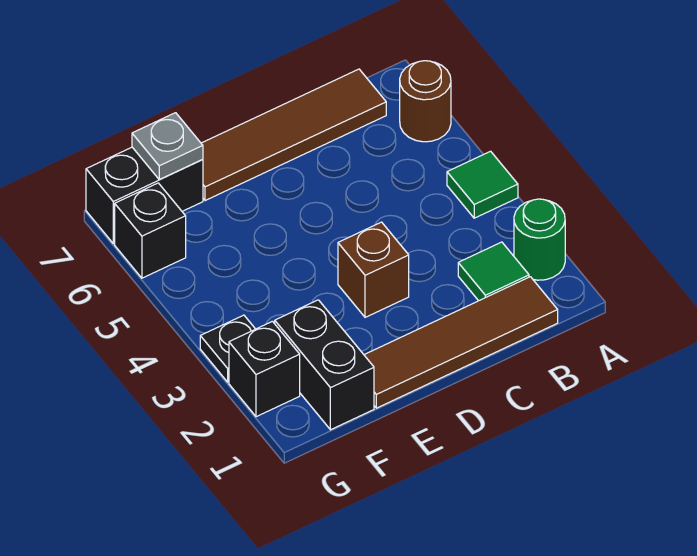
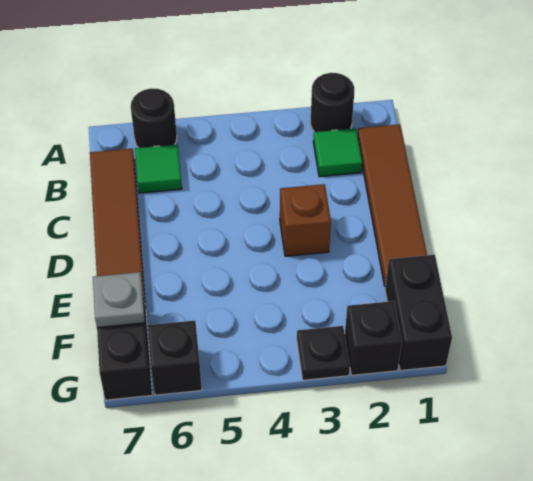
green round brick A2 level 1 -> black round brick A2 level 1
green tile A4 level 1 -> green tile B6 level 1
brown round brick A6 level 1 -> black round brick A6 level 1
black brick F1:F2 level 1 -> black brick F1:G1 level 1

